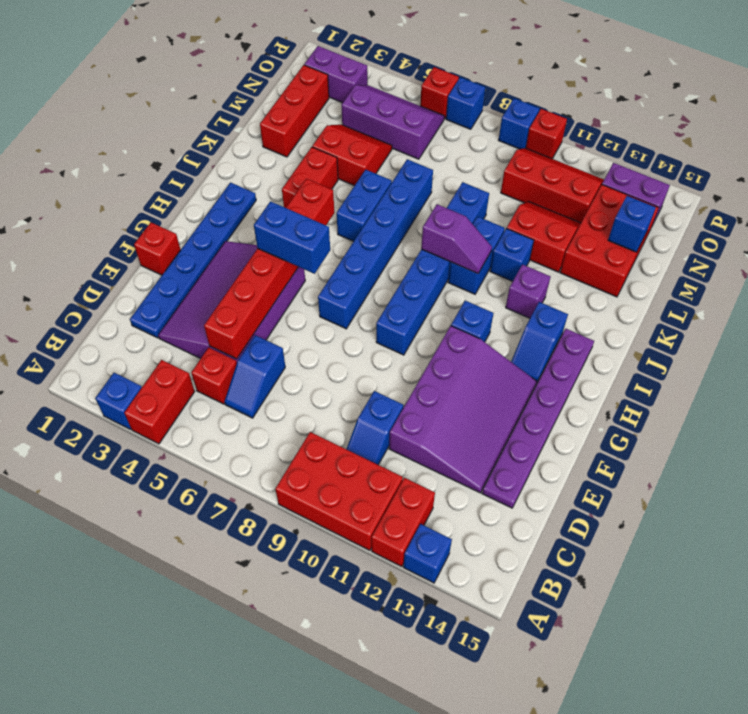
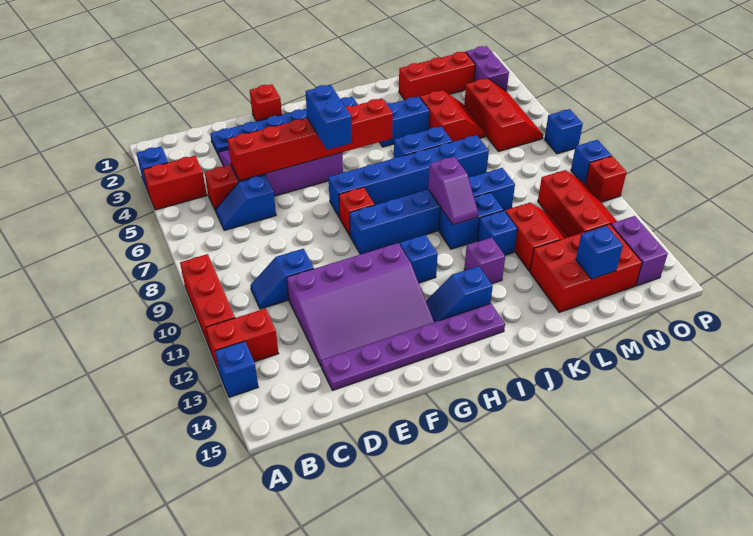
red brick A9:B11 level 1 -> red brick A9:A11 level 1
red brick J4:K4 level 1 -> blue brick J4:K4 level 1
purple slope N4:O6 level 1 top N -> red slope N4:O6 level 1 top N
red brick P6 level 1 -> red brick G8 level 1

